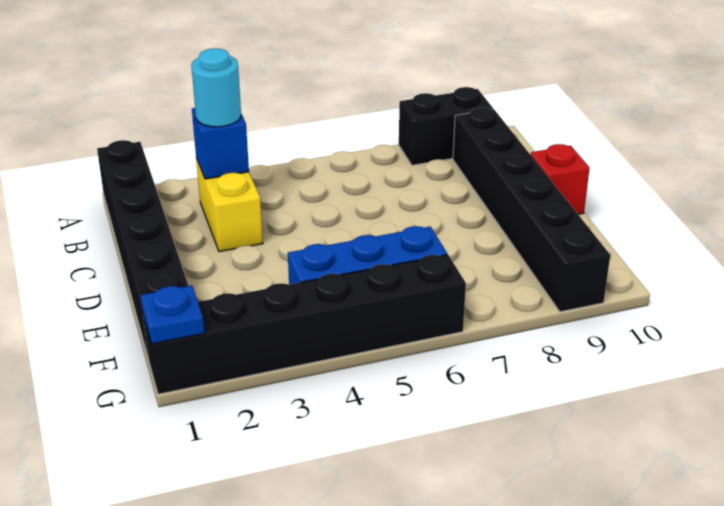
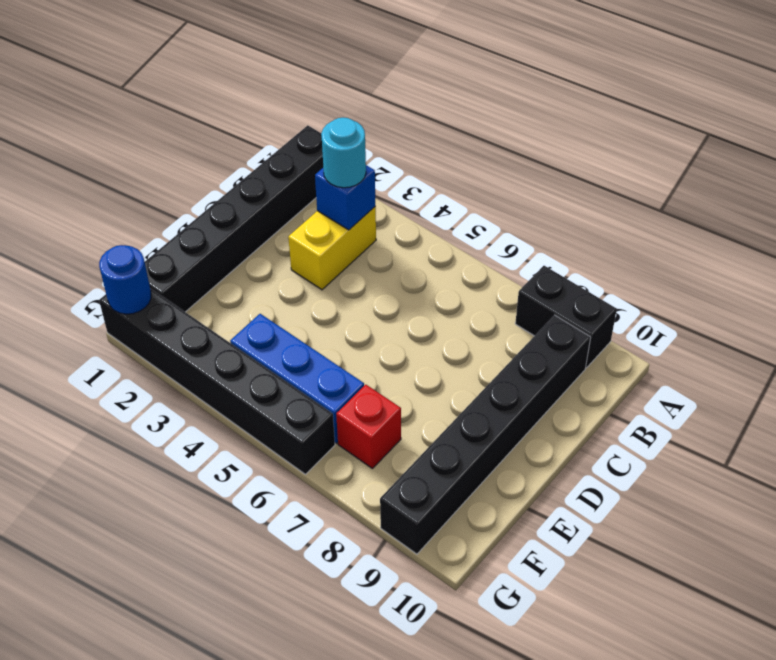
red brick D10 level 1 -> red brick F7 level 1
blue plate G1 level 2 -> blue round brick G1 level 2

